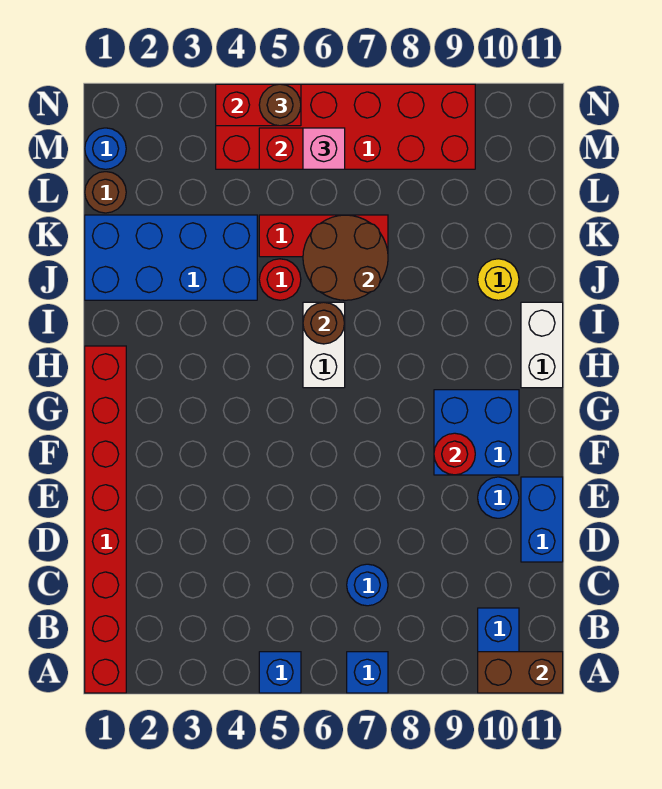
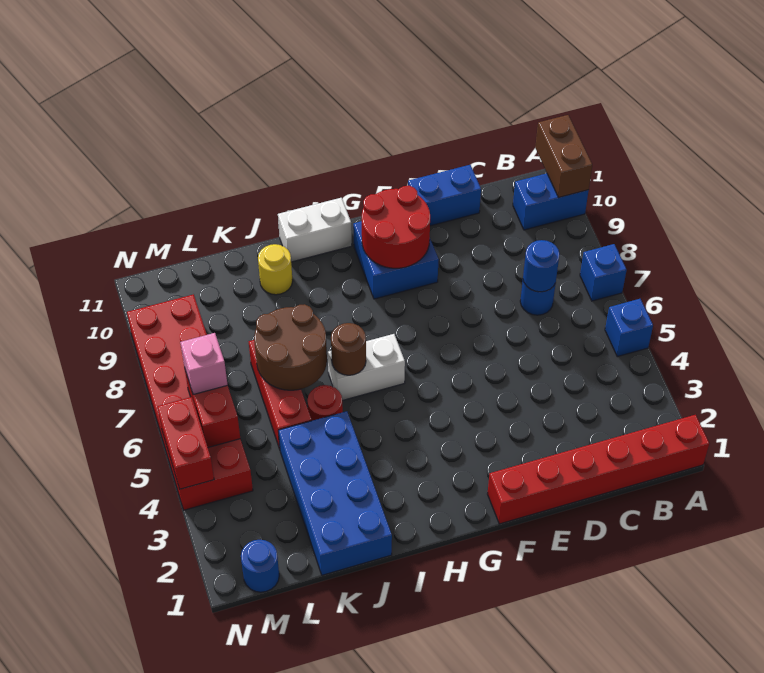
red brick A1:H1 level 1 -> red brick A1:F1 level 1
blue round brick E10 level 1 -> blue round brick C7 level 2
red round brick F9 level 2 -> red round brick F9:G10 level 2
brown round brick L1 level 1 -> none
brown round brick N5 level 3 -> none

